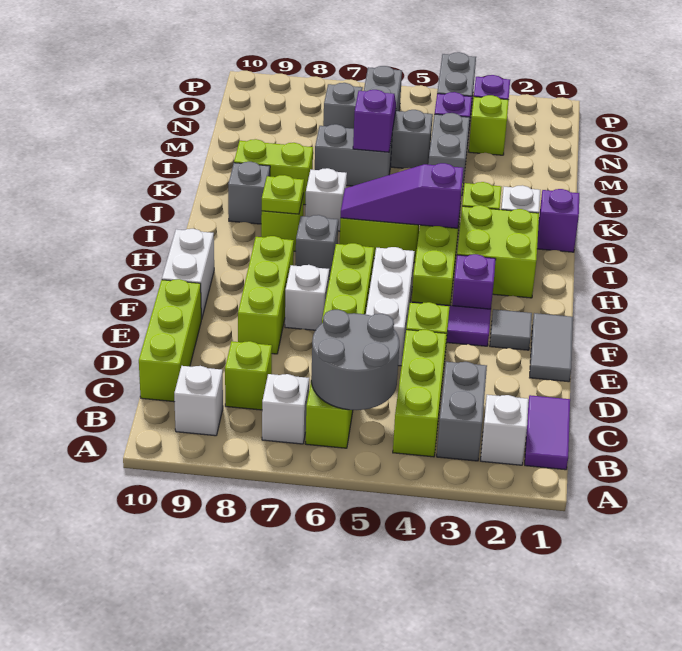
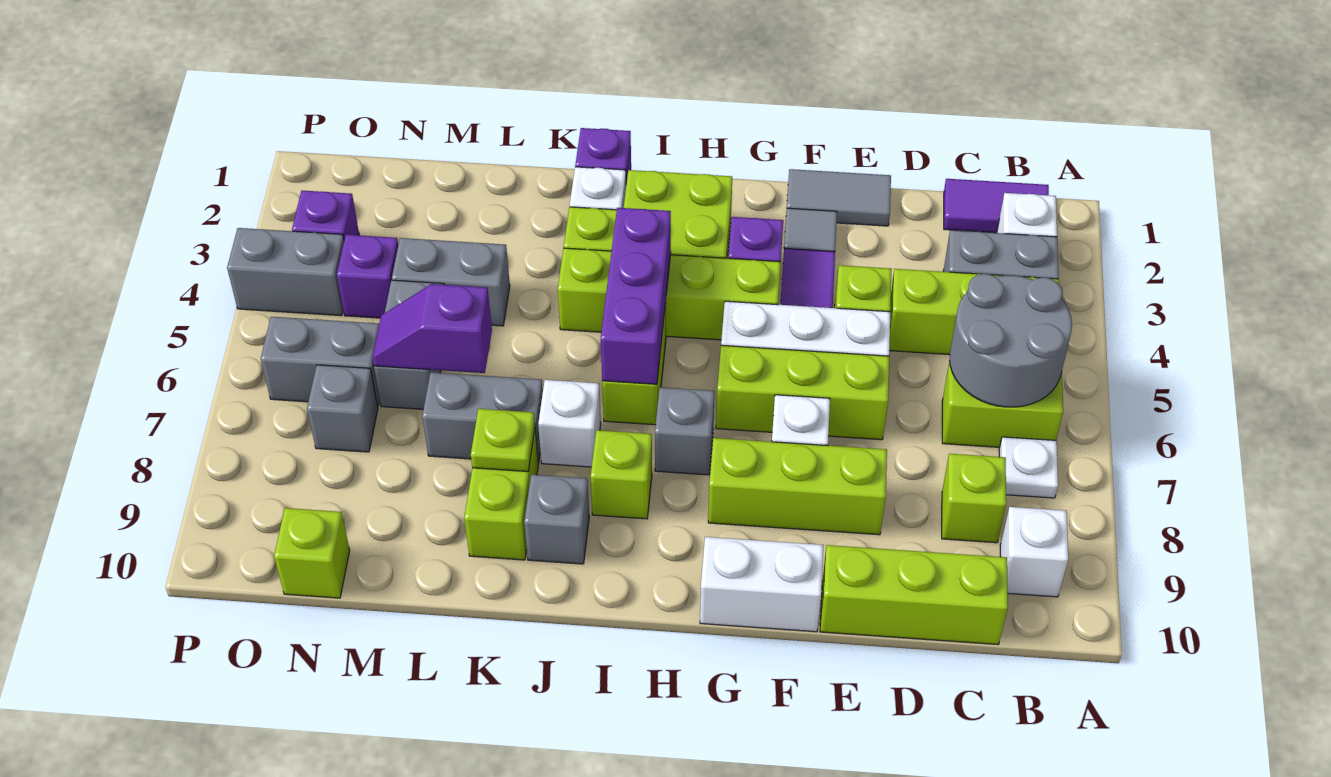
white brick B7 level 1 -> white plate B7 level 1
purple slope I4:I6 level 2 top 4 -> purple brick I4:I6 level 2
lime plate I8 level 2 -> lime plate K8 level 2
grey brick L6:L7 level 1 -> grey brick K7:L7 level 1
lime brick N3 level 1 -> lime brick N10 level 1

